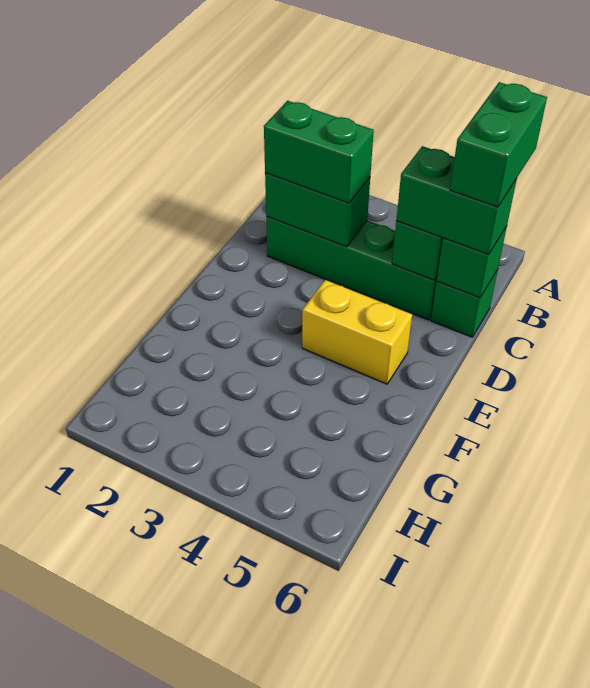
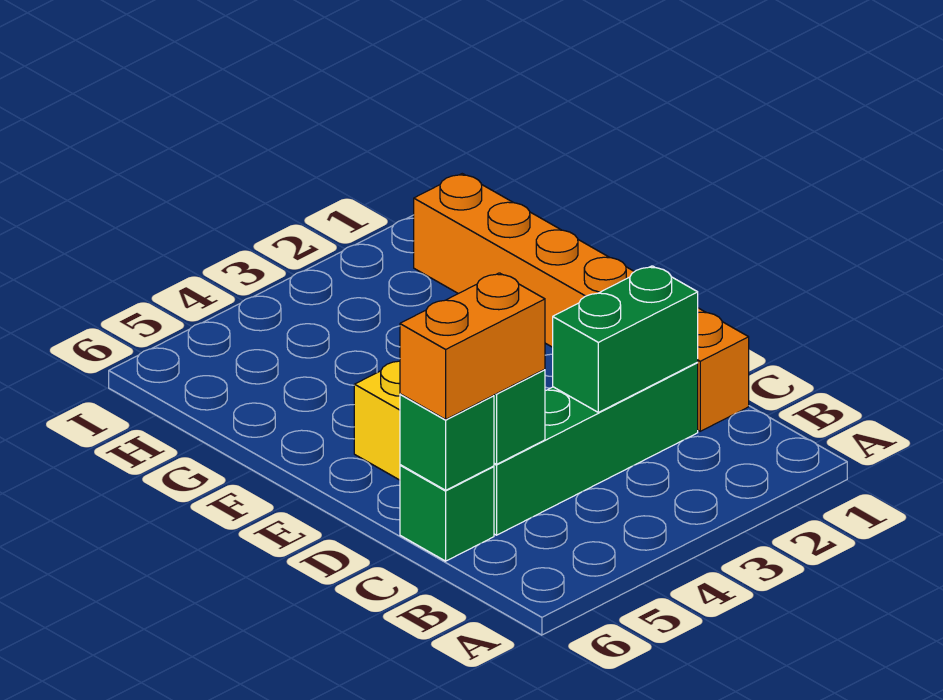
green brick B6:C6 level 4 -> none
none -> orange brick C1:H1 level 1
green brick C2:C3 level 3 -> none
green brick C5:C6 level 3 -> orange brick C5:C6 level 3

